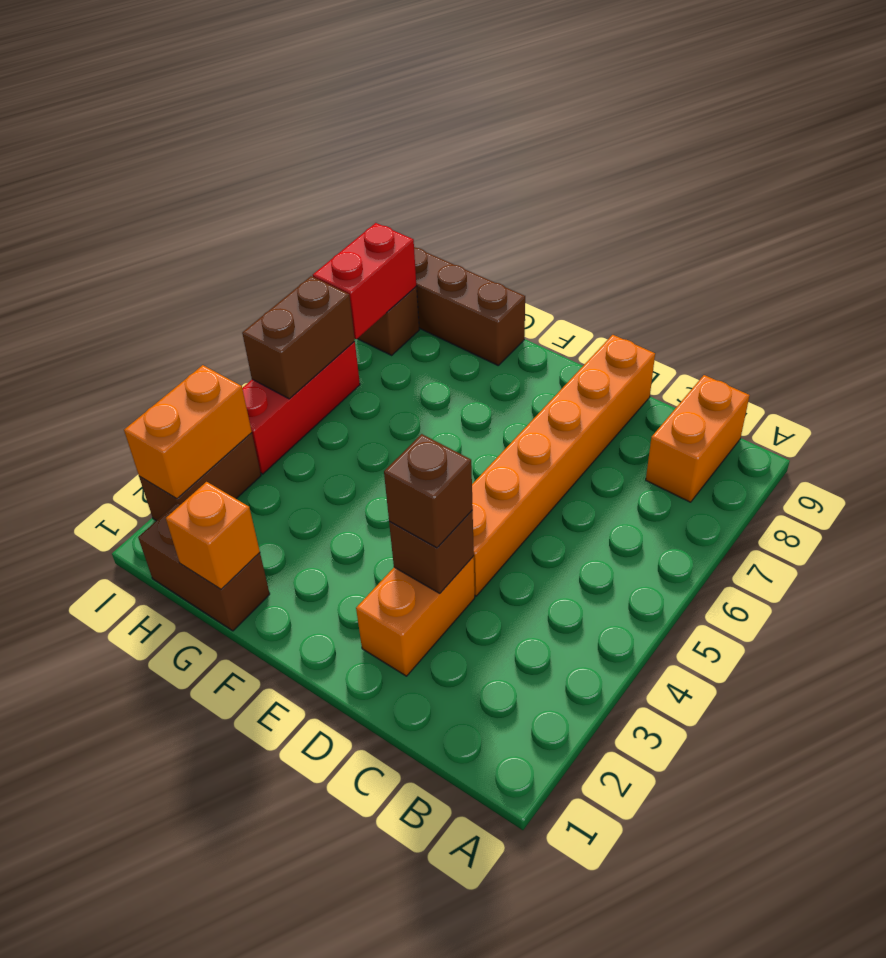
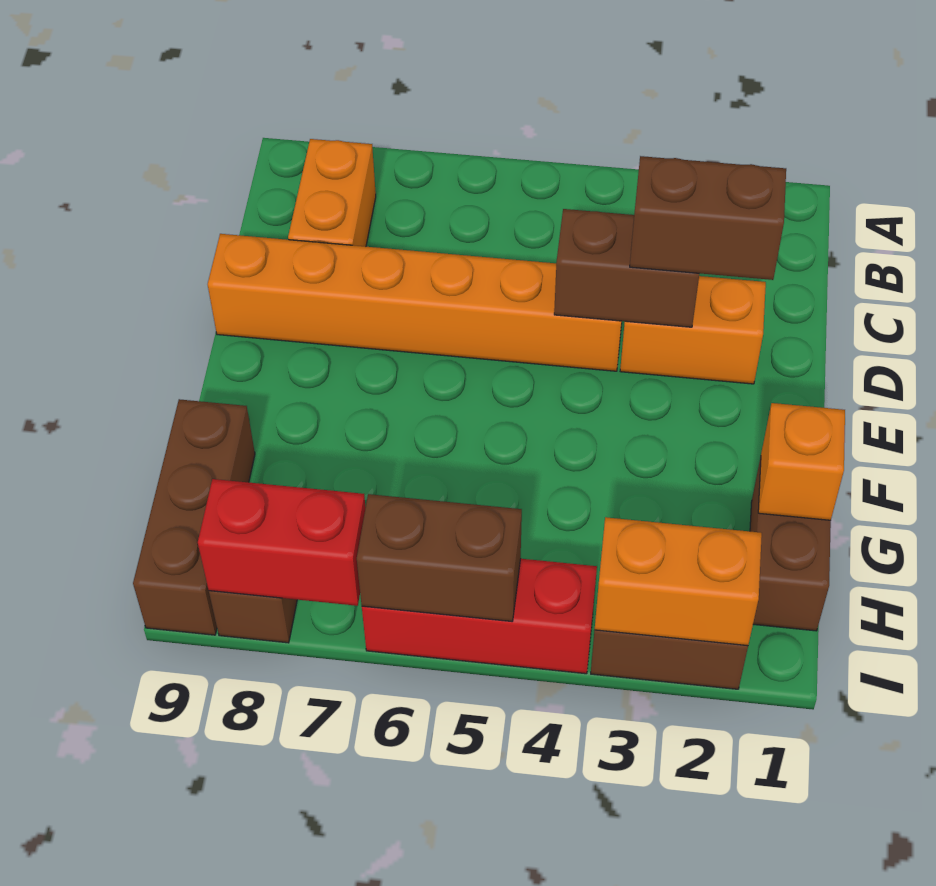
orange brick B8:B9 level 1 -> orange brick B8:C8 level 1
brown brick D3 level 2 -> brown brick D3:D4 level 2
brown brick D3 level 3 -> brown brick D2:D3 level 3

